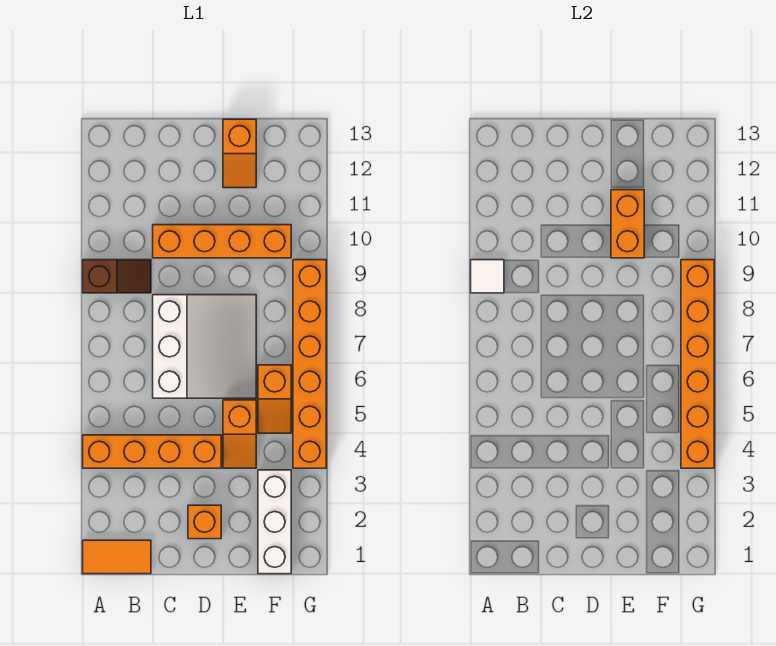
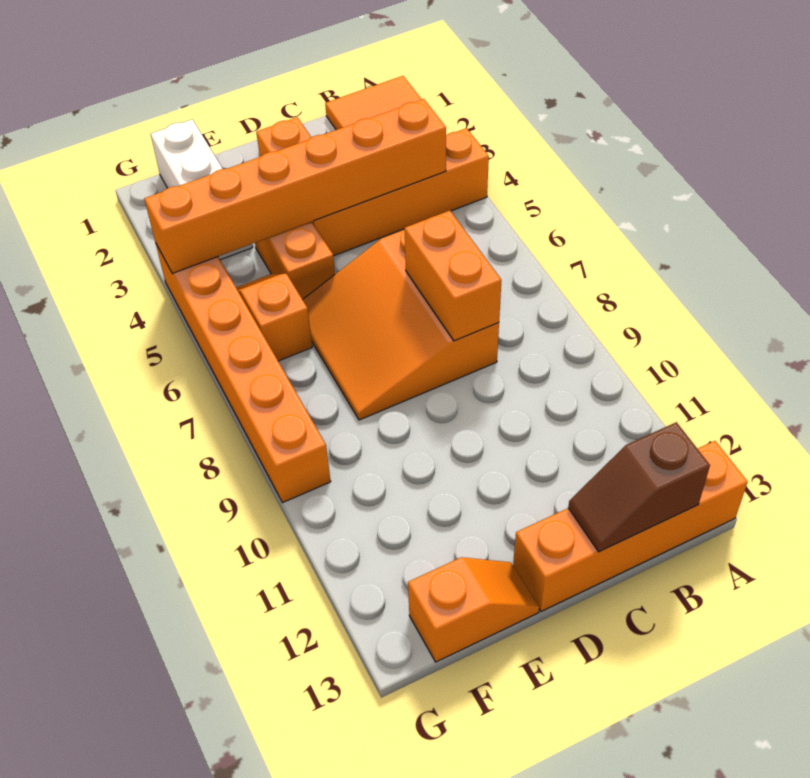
brown slope A9:B9 level 1 top A -> brown slope B13:C13 level 2 top B
white tile A9 level 2 -> none
white slope C6:E8 level 1 top C -> orange slope C6:E8 level 1 top C
orange brick C10:F10 level 1 -> orange brick A13:D13 level 1
orange brick E10:E11 level 2 -> orange brick C7:C8 level 2
orange slope E12:E13 level 1 top 13 -> orange slope E13:F13 level 1 top F
orange brick G4:G9 level 2 -> orange brick B4:G4 level 2

